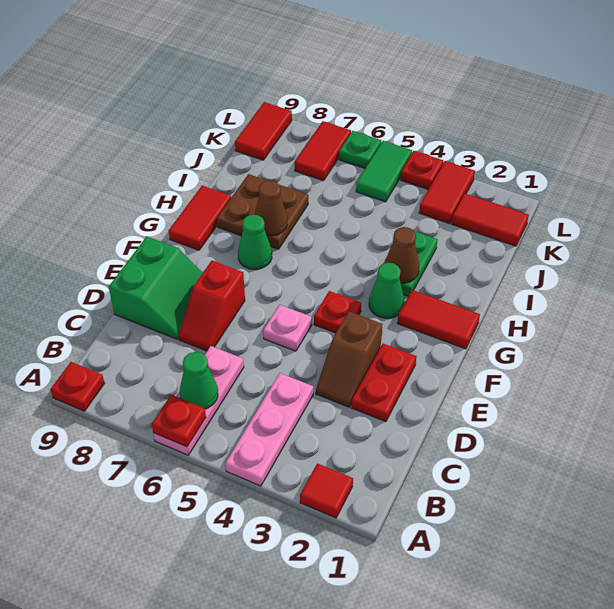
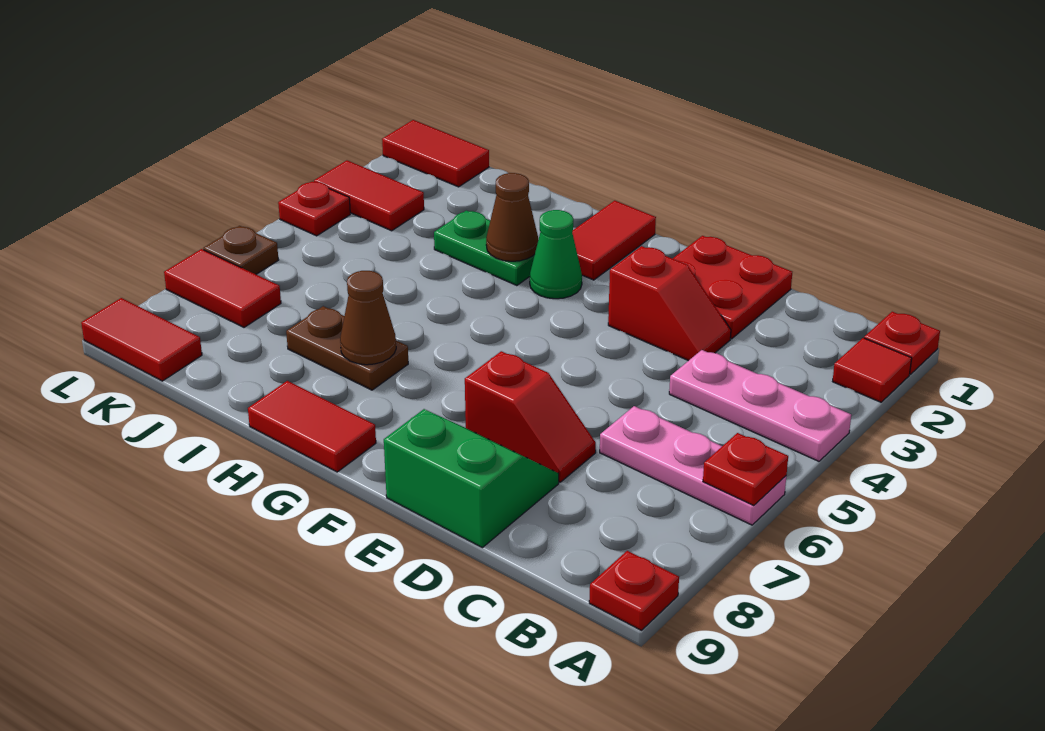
green cone B6 level 2 -> none
red plate D2:E2 level 1 -> red plate D1:E2 level 1
brown slope D3:E3 level 1 top E -> red slope D3:E3 level 1 top E
pink plate E5 level 1 -> none
red plate F4 level 1 -> red plate A1 level 1
green cone G7 level 1 -> none
brown plate H7:I8 level 1 -> brown plate H7:I7 level 1
red tile K1:K2 level 1 -> red tile K1:L1 level 1
green tile K5:L5 level 1 -> none
green plate L6 level 1 -> brown plate L6 level 1

